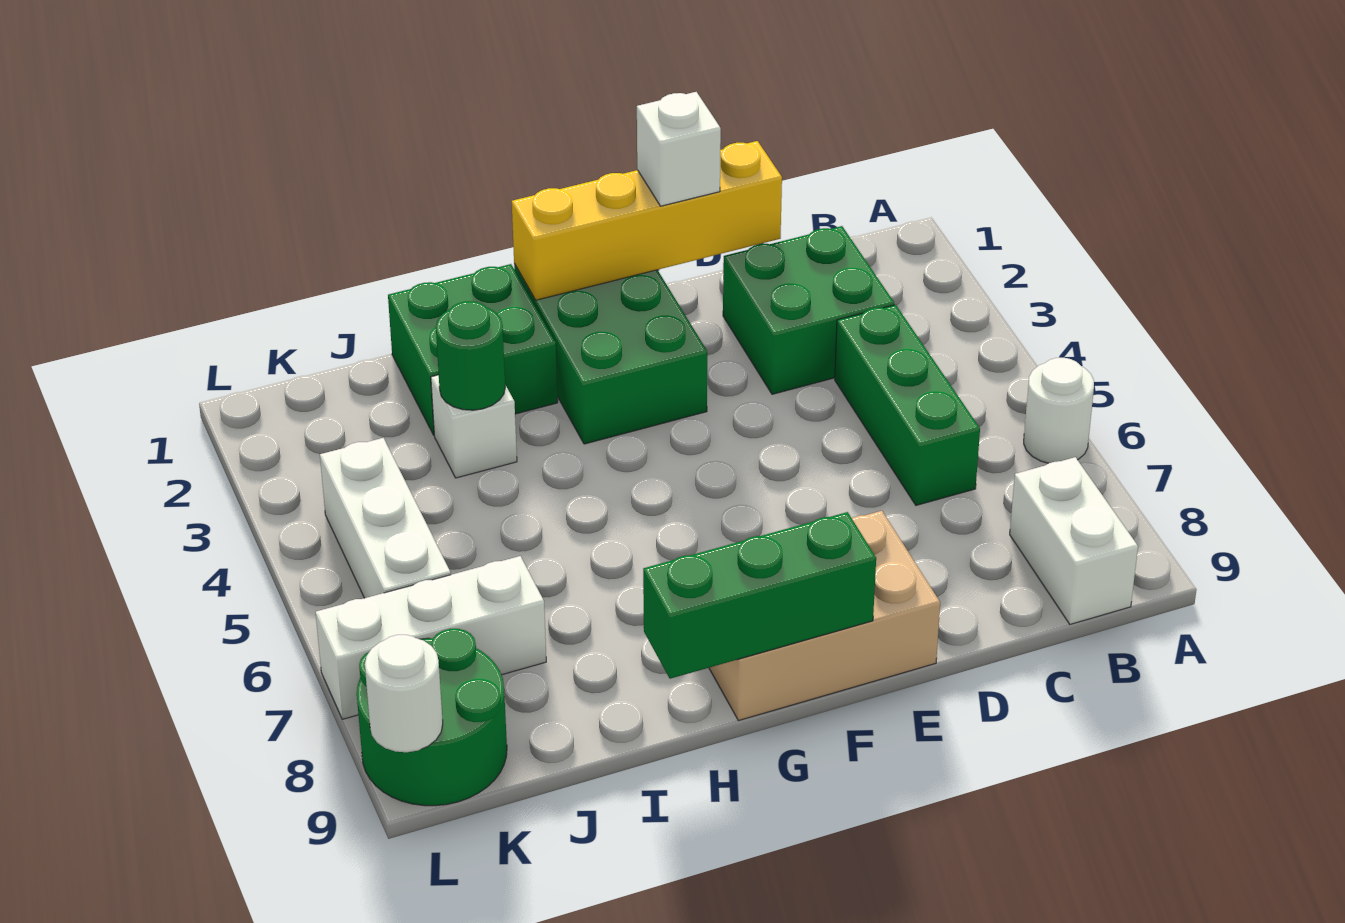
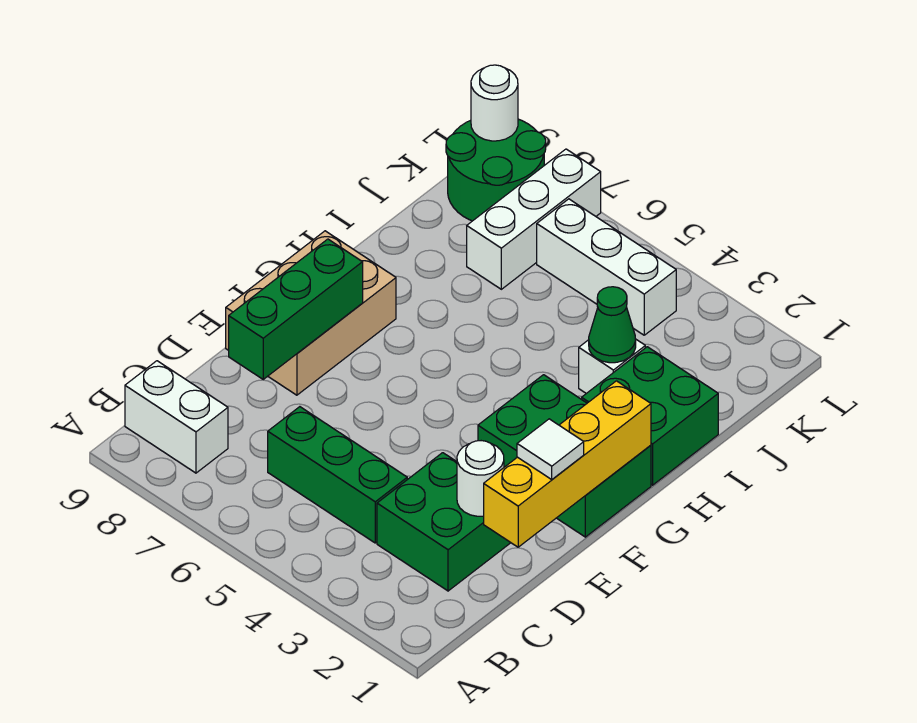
white round brick A6 level 1 -> white round brick D2 level 2
white brick E1 level 3 -> white tile E1 level 3
green brick F9:H9 level 2 -> green brick D8:F8 level 2
green round brick I3 level 2 -> green cone I3 level 2

